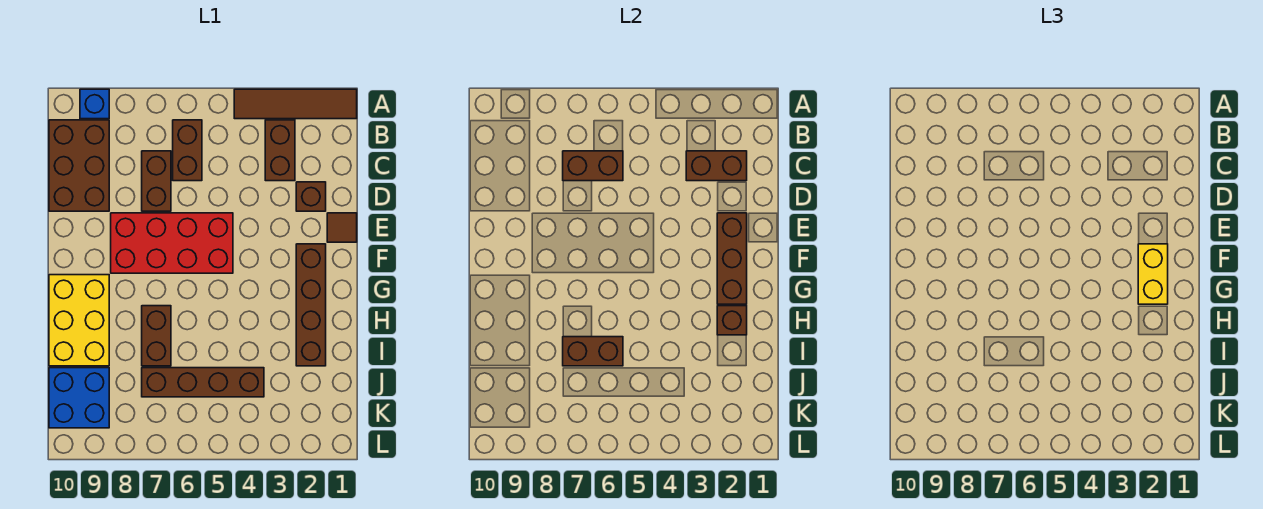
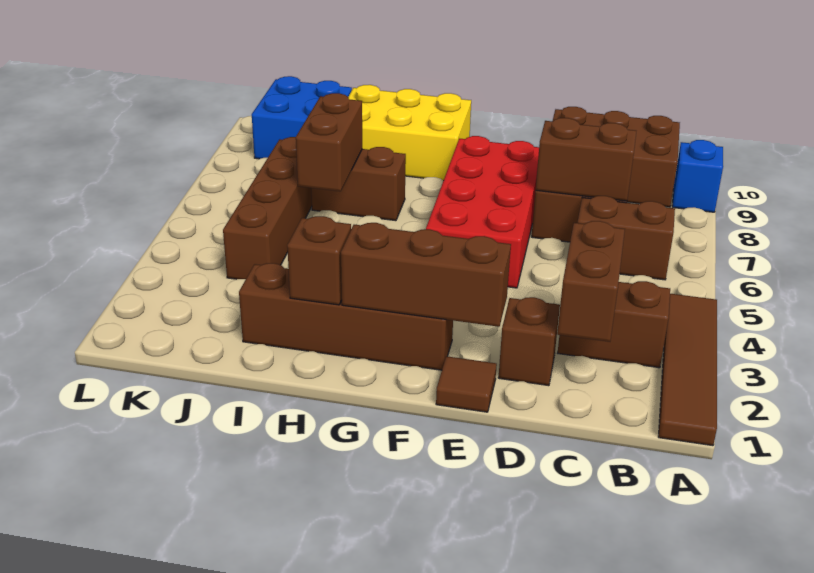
brown brick C6:C7 level 2 -> brown brick C7:D7 level 2
yellow brick F2:G2 level 3 -> none

